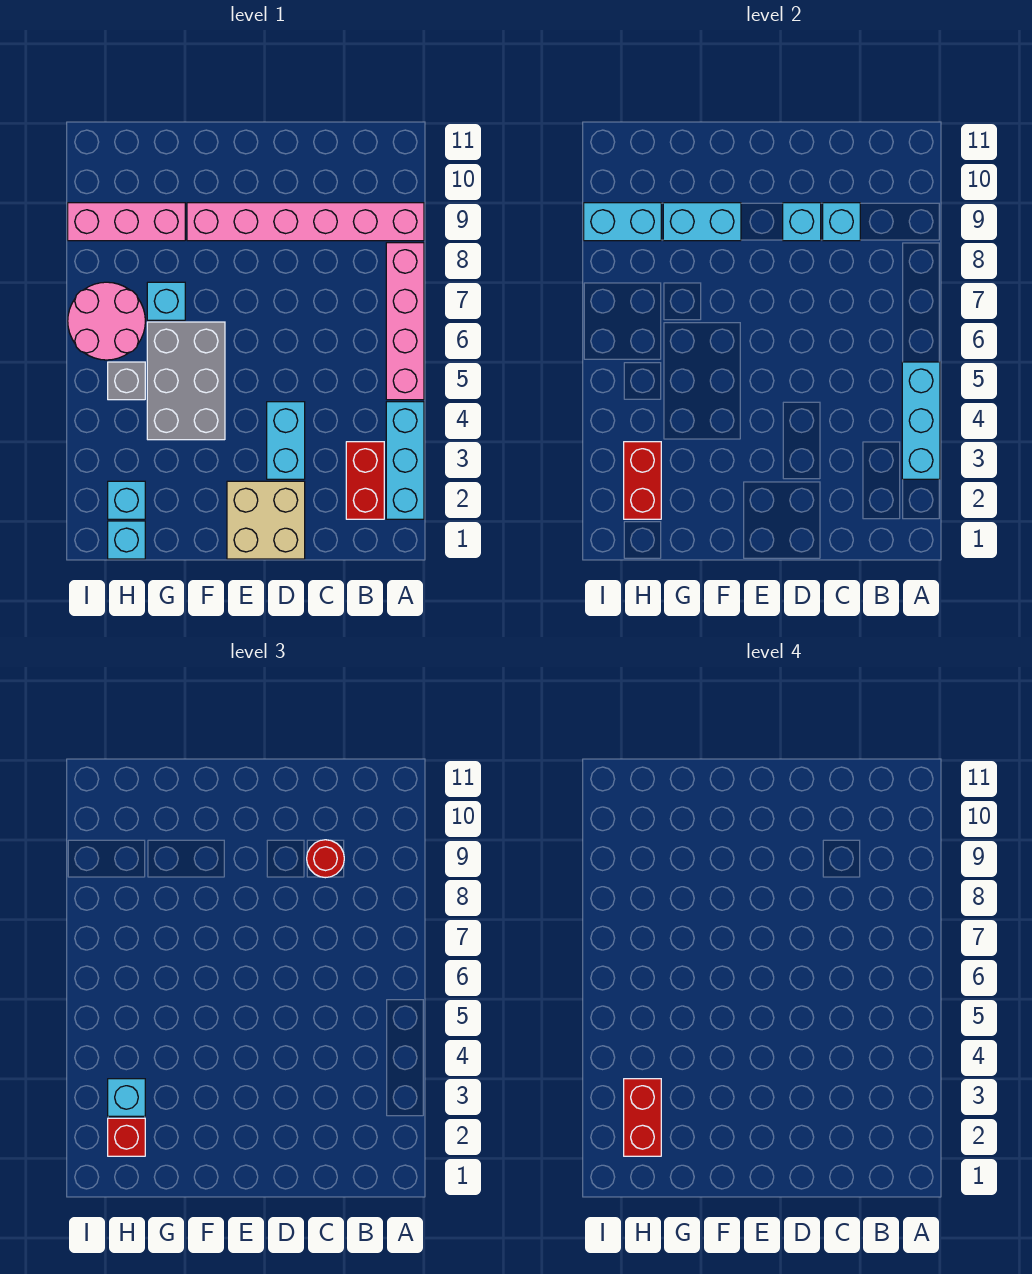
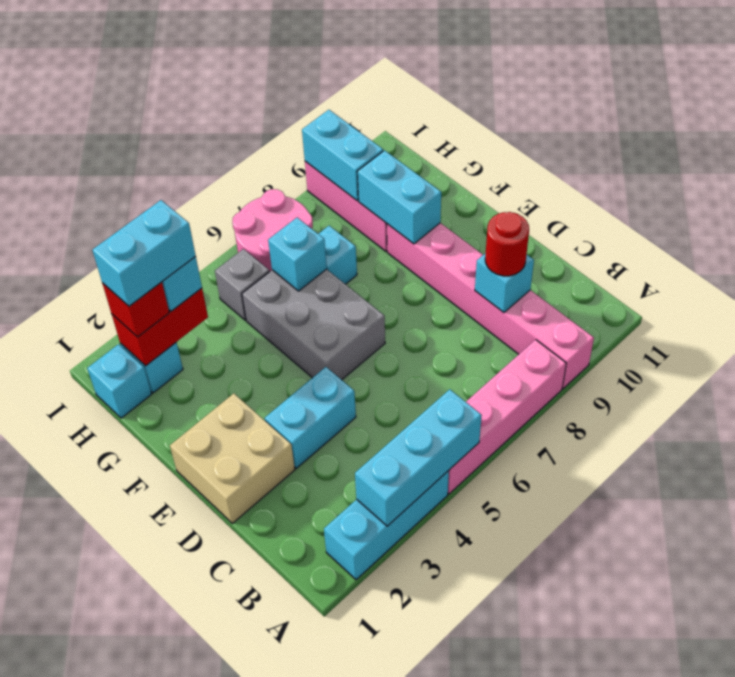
red brick B2:B3 level 1 -> none
cyan brick D9 level 2 -> cyan brick G6 level 2
grey brick F4:G6 level 1 -> grey brick E5:G6 level 1
red brick H2:H3 level 4 -> cyan brick H2:H3 level 4

